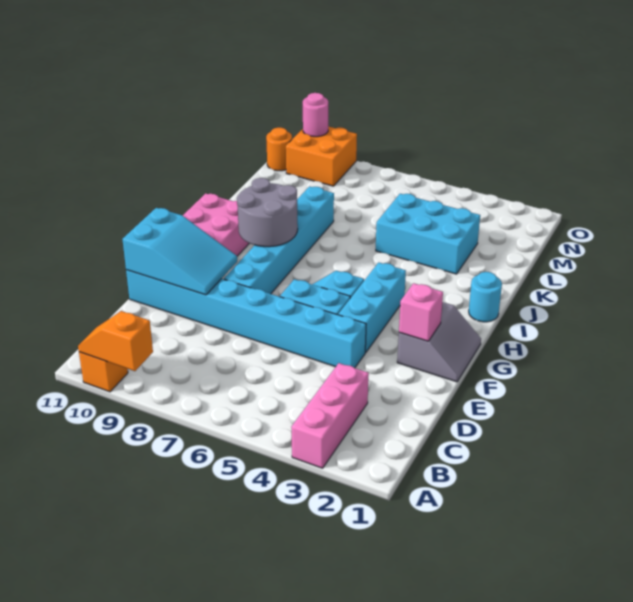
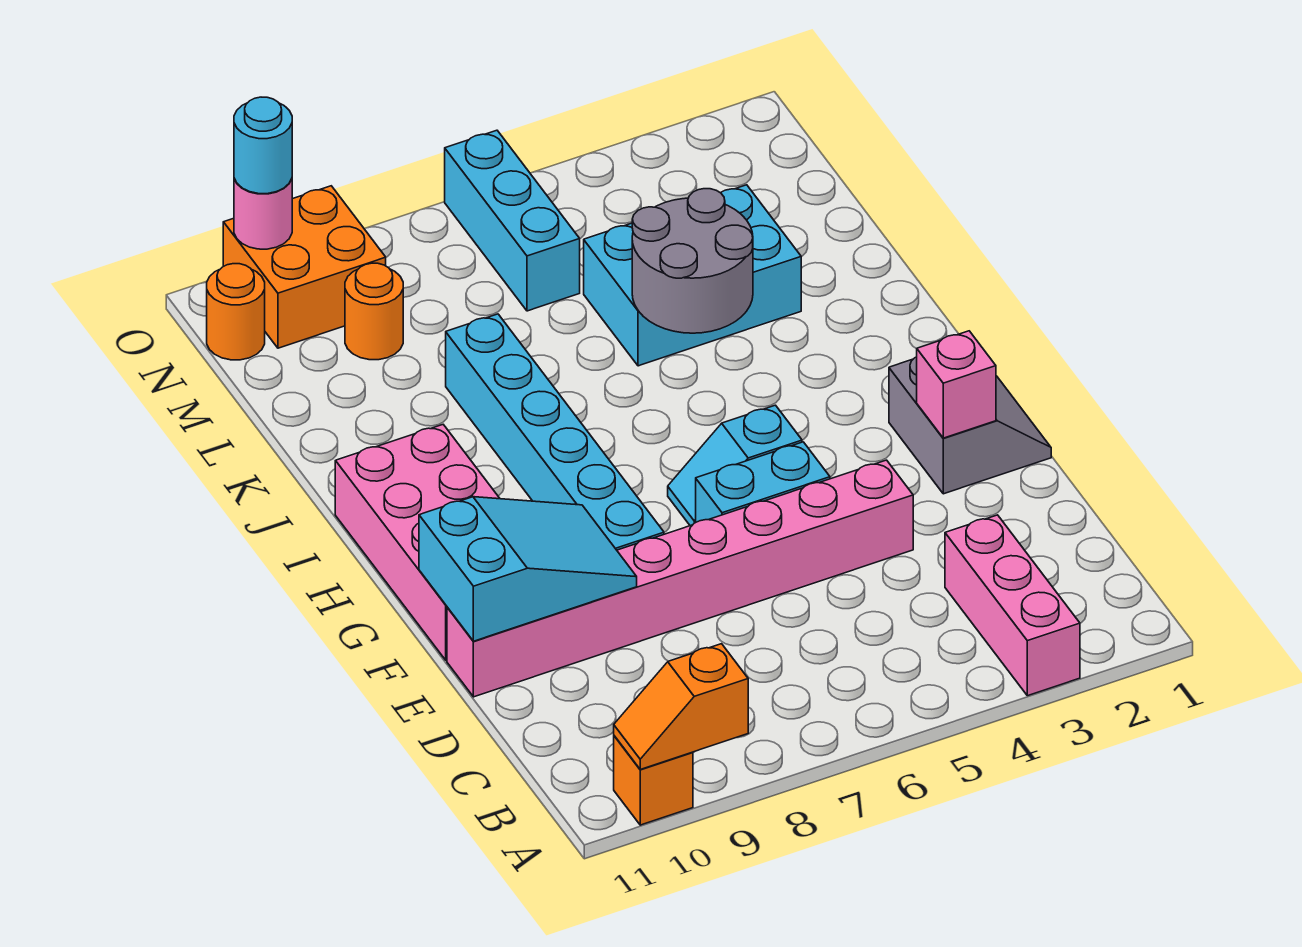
cyan brick E4:E11 level 1 -> pink brick E4:E11 level 1
cyan brick F4:H4 level 1 -> cyan brick M6:O6 level 1
grey round brick H8:I9 level 2 -> grey round brick J4:K5 level 2
cyan round brick I1 level 1 -> cyan round brick O10 level 3
none -> orange round brick M9 level 1

